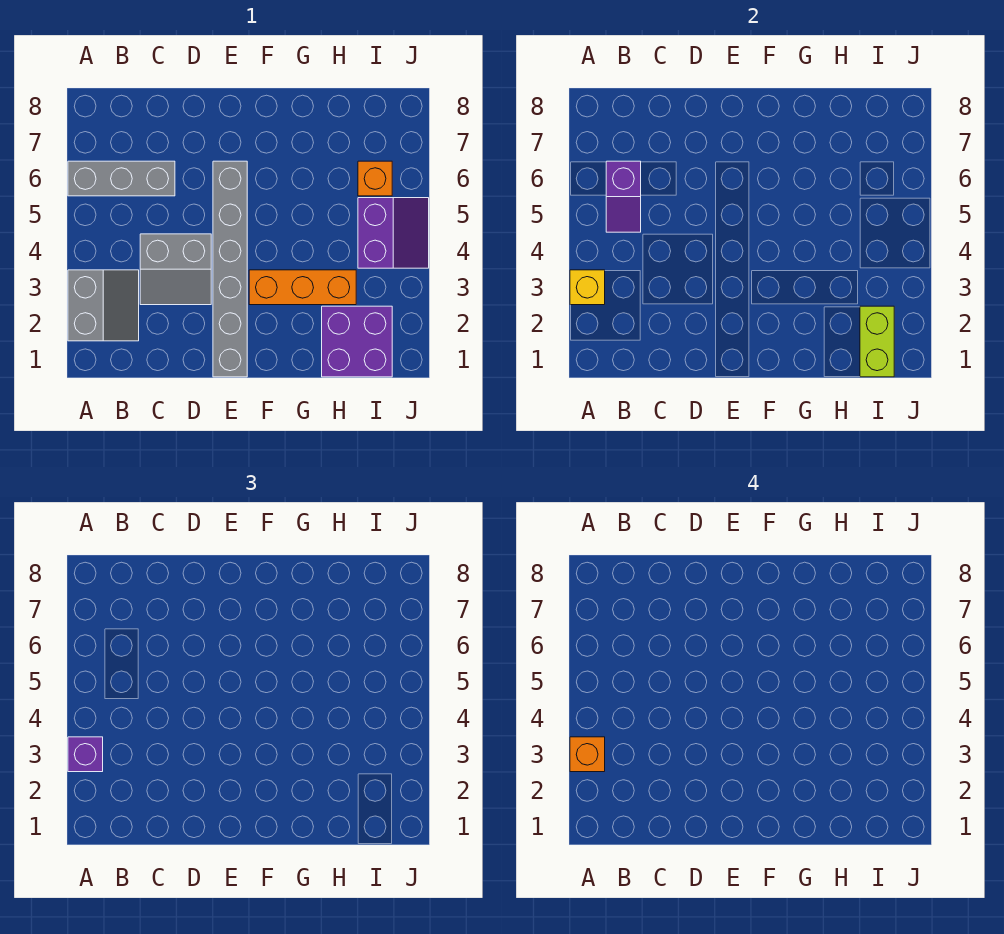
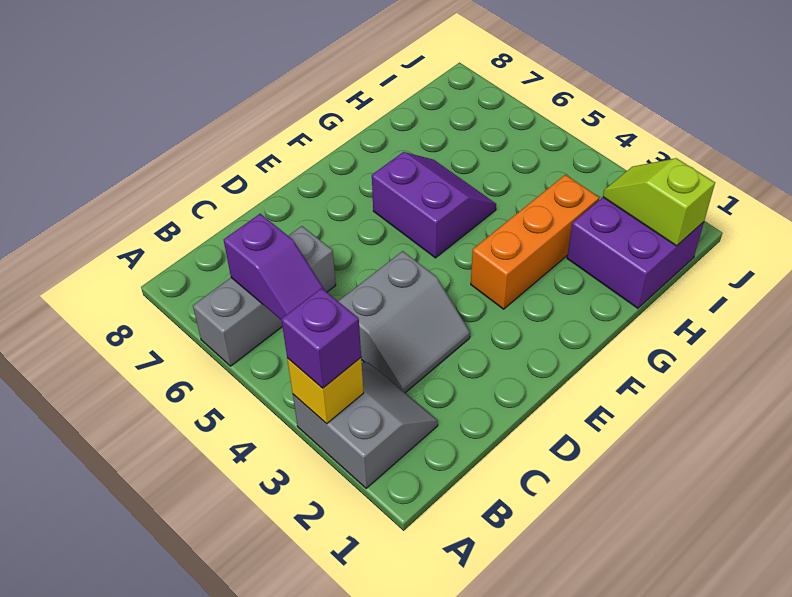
orange brick A3 level 4 -> none
grey brick E1:E6 level 1 -> none
lime brick I1:I2 level 2 -> lime slope I1:I2 level 2 top 1
purple slope I4:J5 level 1 top I -> purple slope F5:G6 level 1 top F
orange brick I6 level 1 -> none

